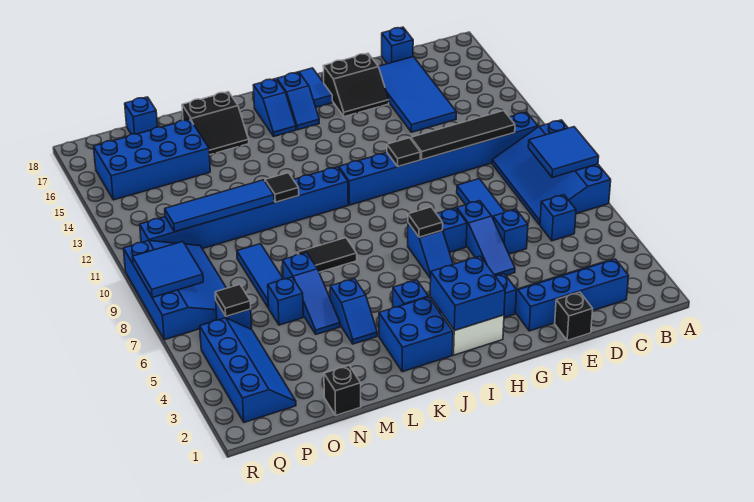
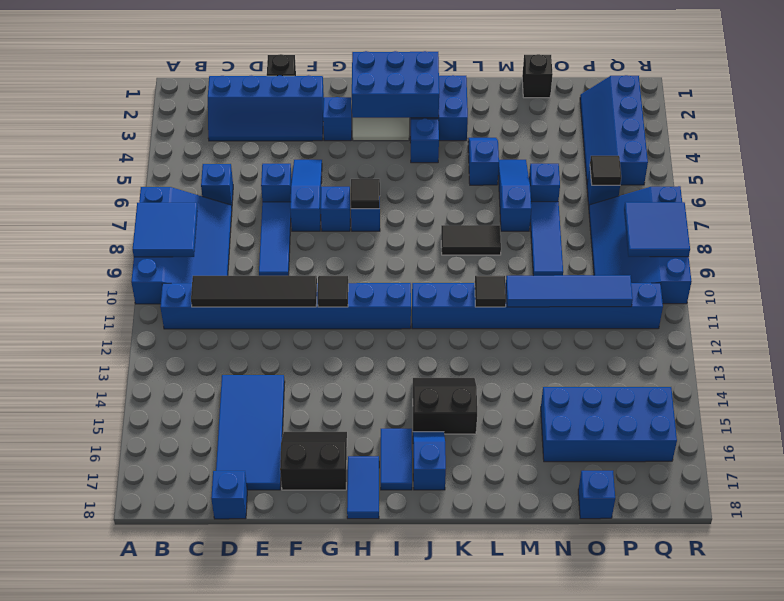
blue brick H2:I3 level 2 -> blue brick H2:J3 level 2
blue slope I16:I17 level 1 top 17 -> blue tile I16:I17 level 1
black slope L16:M17 level 1 top 17 -> black slope J14:K15 level 1 top 15

